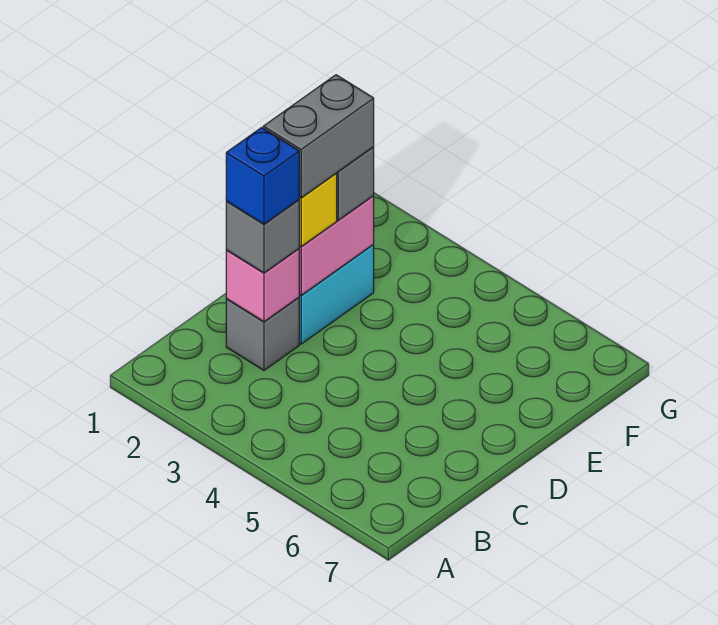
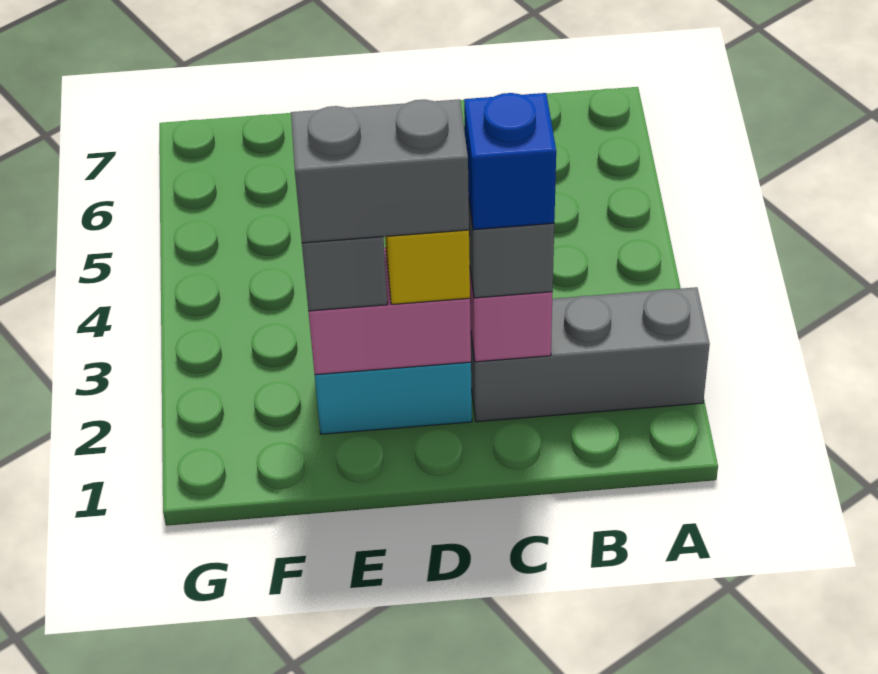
grey brick C2 level 1 -> grey brick A2:C2 level 1

